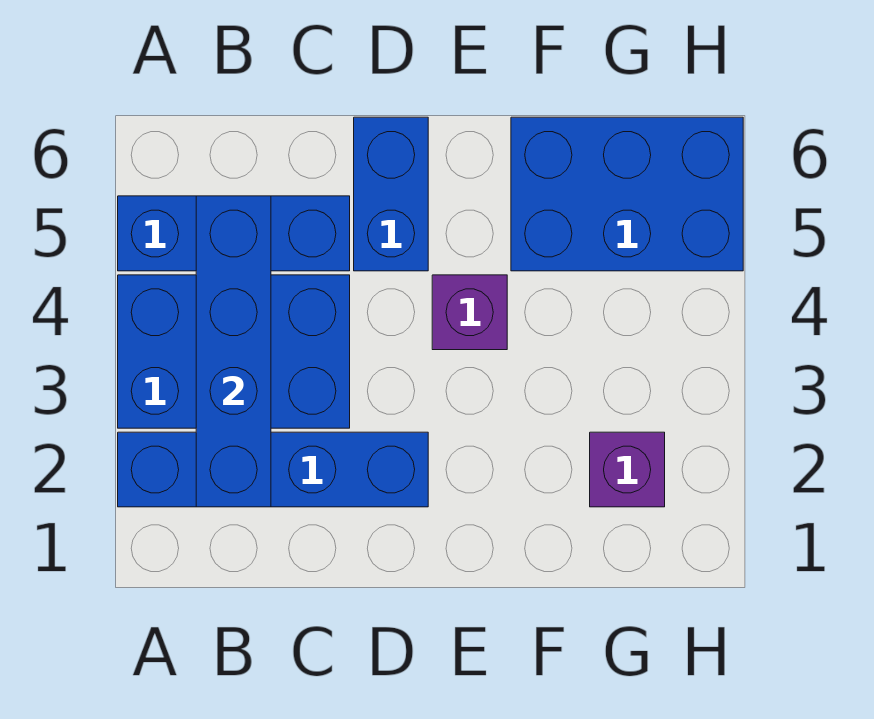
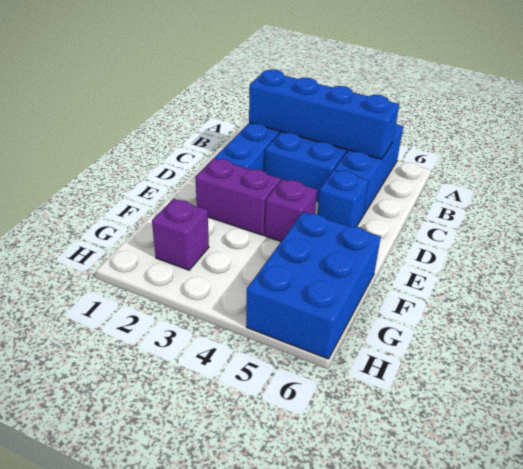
blue brick D5:D6 level 1 -> blue brick D5 level 1
none -> purple brick E2:E3 level 1

